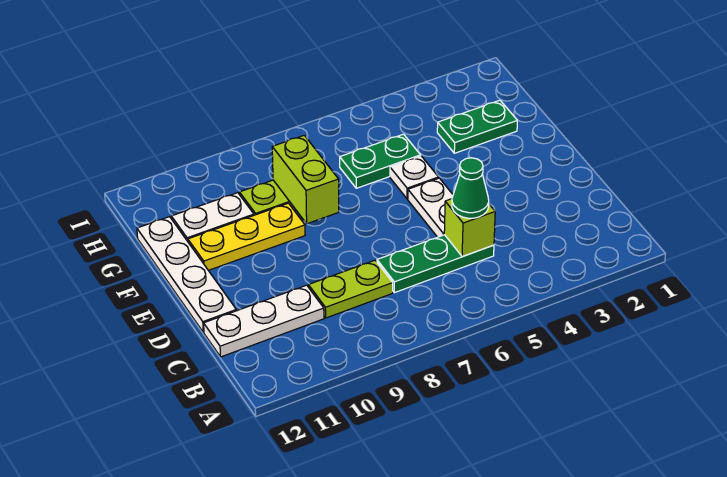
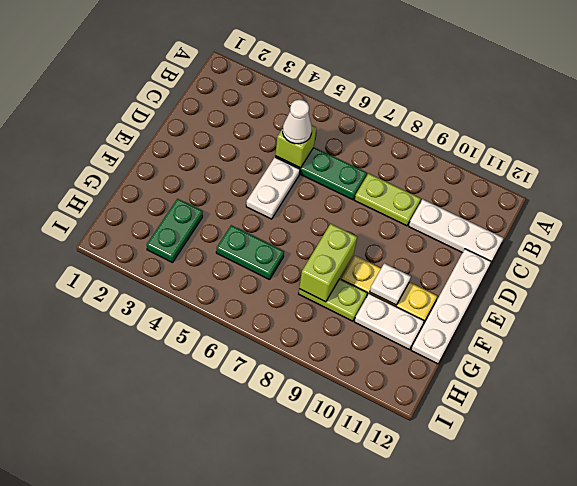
green cone C5 level 3 -> white cone C5 level 3
white plate F5 level 1 -> white plate F10 level 2
green plate G2:G3 level 1 -> green plate G3:H3 level 1

